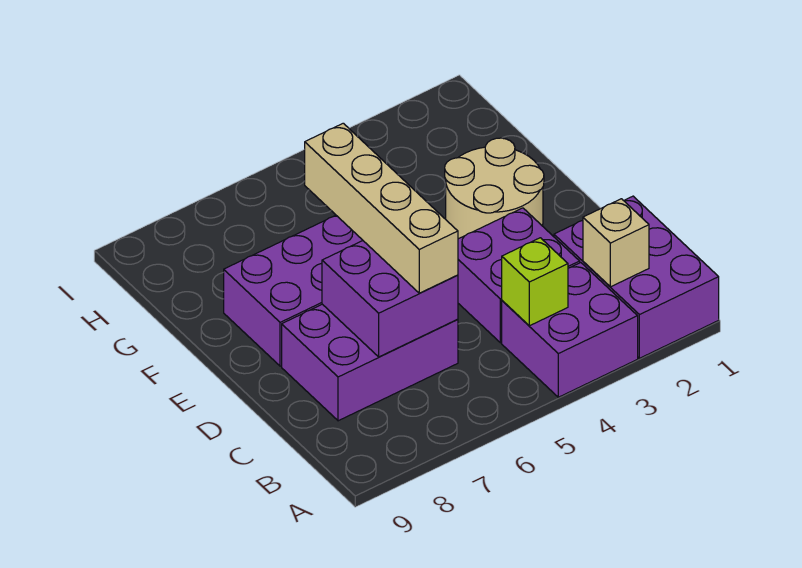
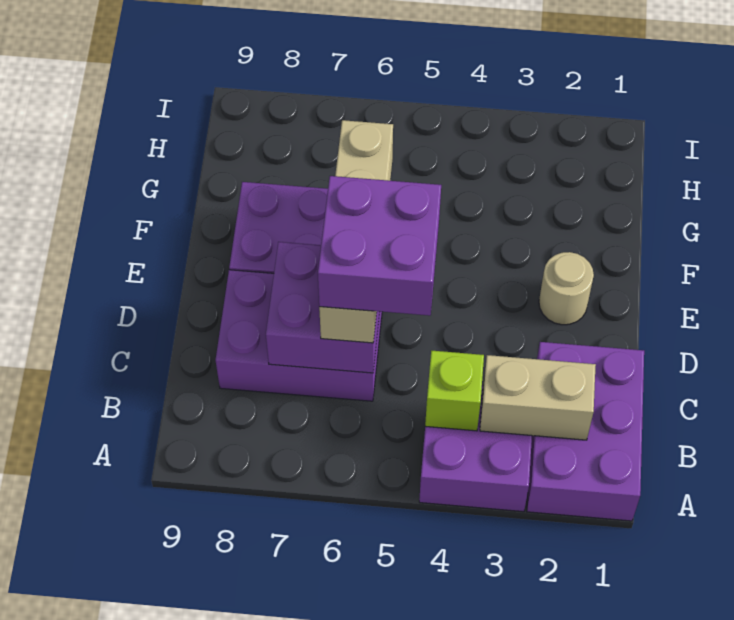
tan brick B2 level 2 -> tan brick B2:B3 level 2
purple brick C3:D4 level 1 -> purple brick C5:D6 level 4
tan round brick E2:F3 level 1 -> tan round brick E2 level 1

